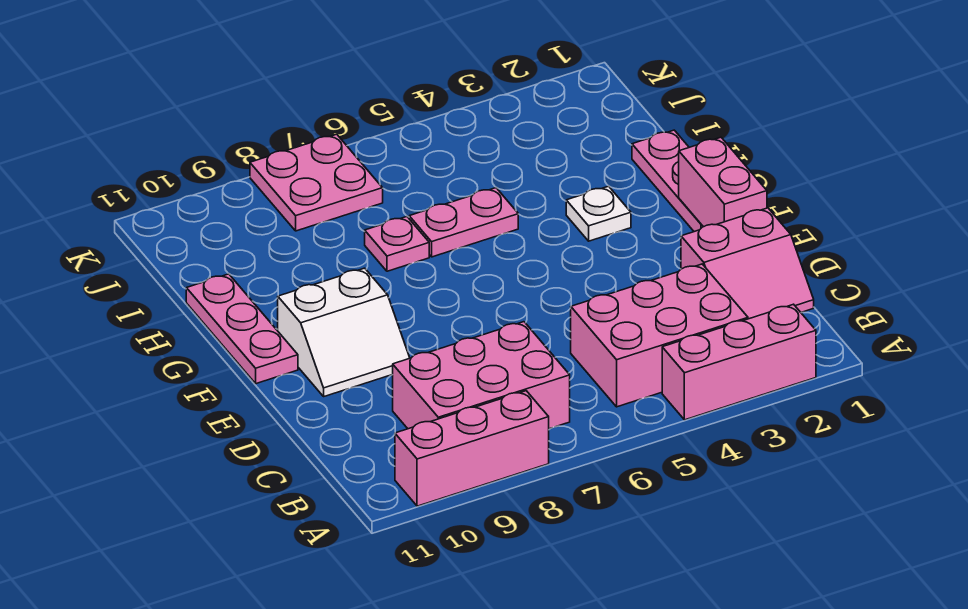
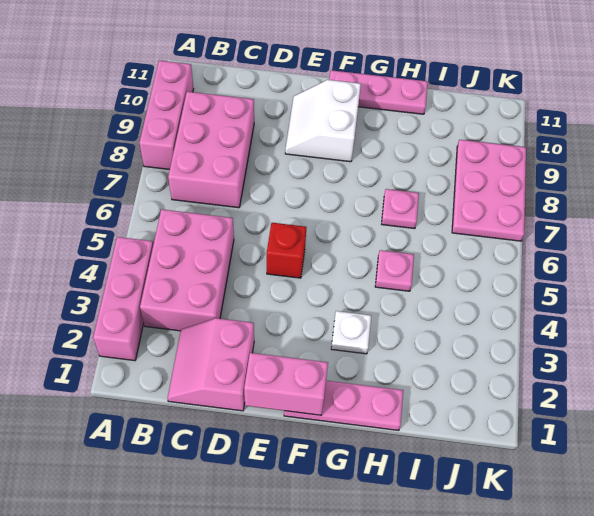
none -> red brick E5 level 1
pink plate H5:H6 level 1 -> pink plate H5 level 1
pink plate J7:K8 level 1 -> pink plate J7:K9 level 1

